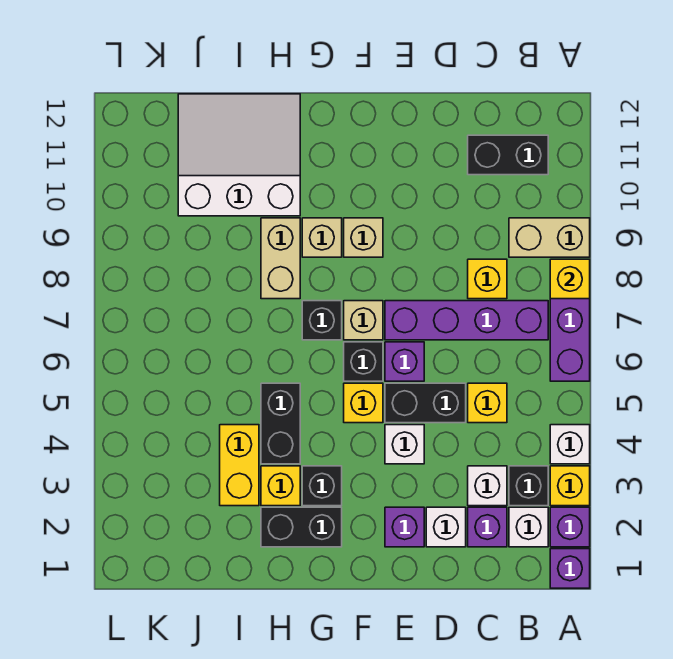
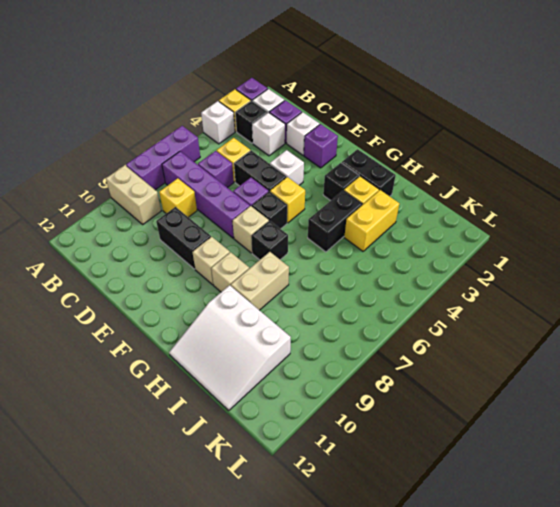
purple brick A1 level 1 -> purple brick C6 level 1
yellow brick A8 level 2 -> none
black brick B11:C11 level 1 -> black brick D9:E9 level 1

